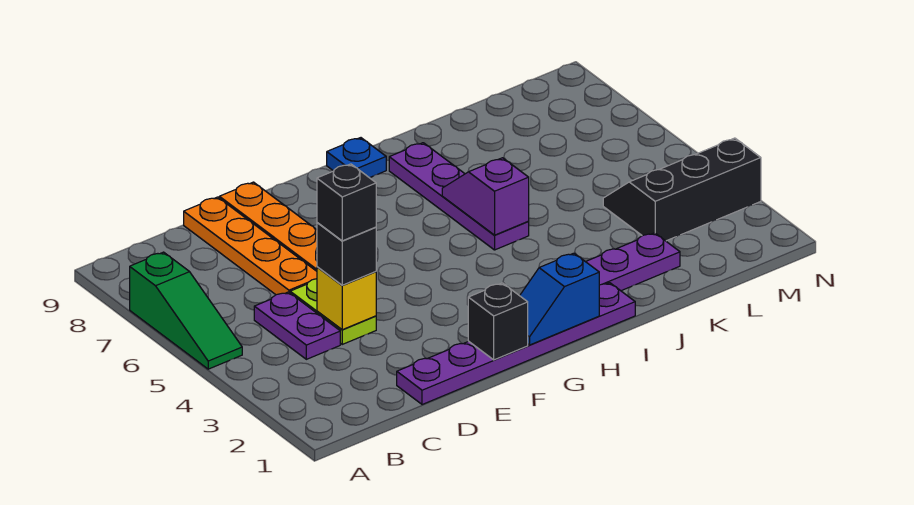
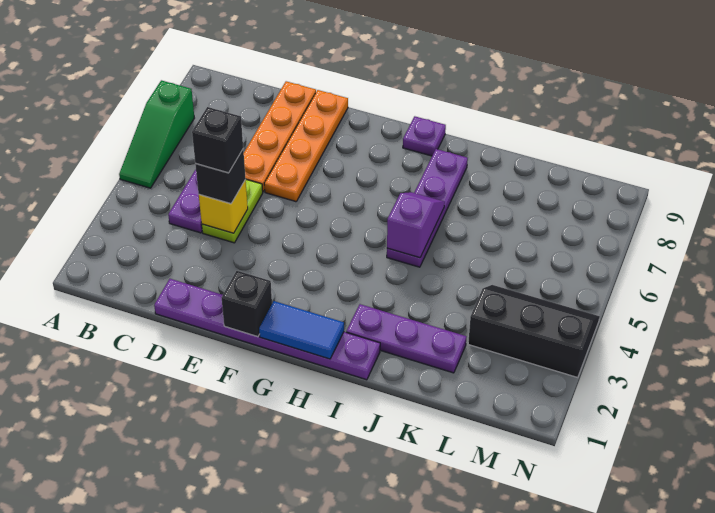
blue slope G1:H1 level 2 top H -> blue tile G1:H1 level 2
blue plate H9 level 1 -> purple plate H9 level 1

